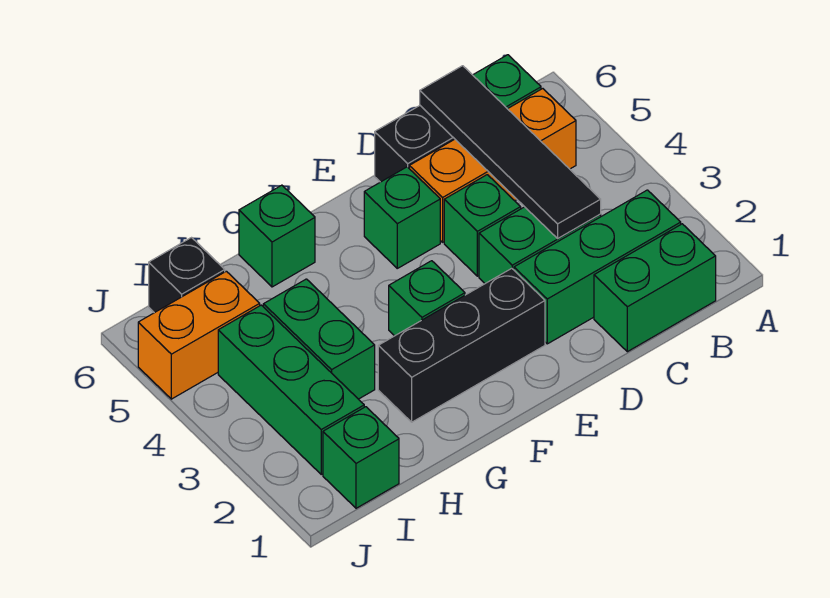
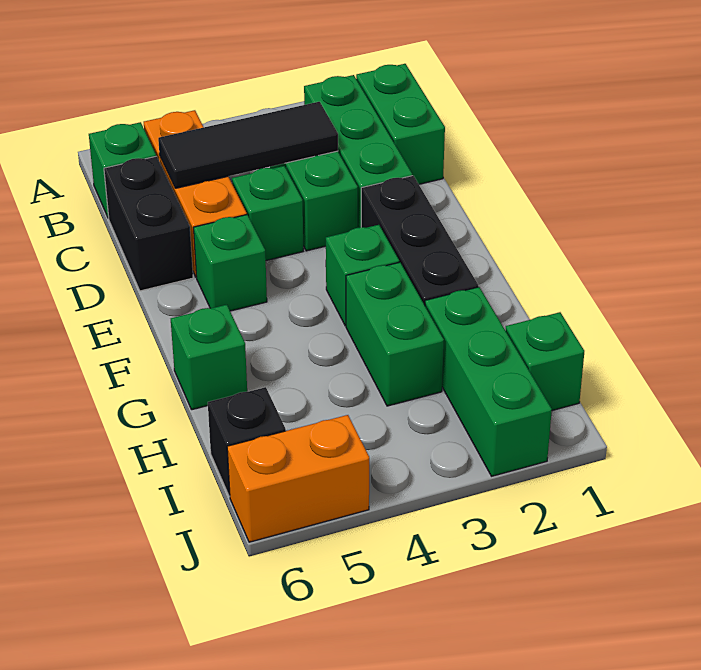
black tile C3:C6 level 2 -> black tile C3:C5 level 2
green brick H3:H4 level 1 -> green brick G3:H3 level 1
green brick I2:I4 level 1 -> green brick H2:J2 level 1
orange brick I5:J5 level 1 -> orange brick J5:J6 level 1

